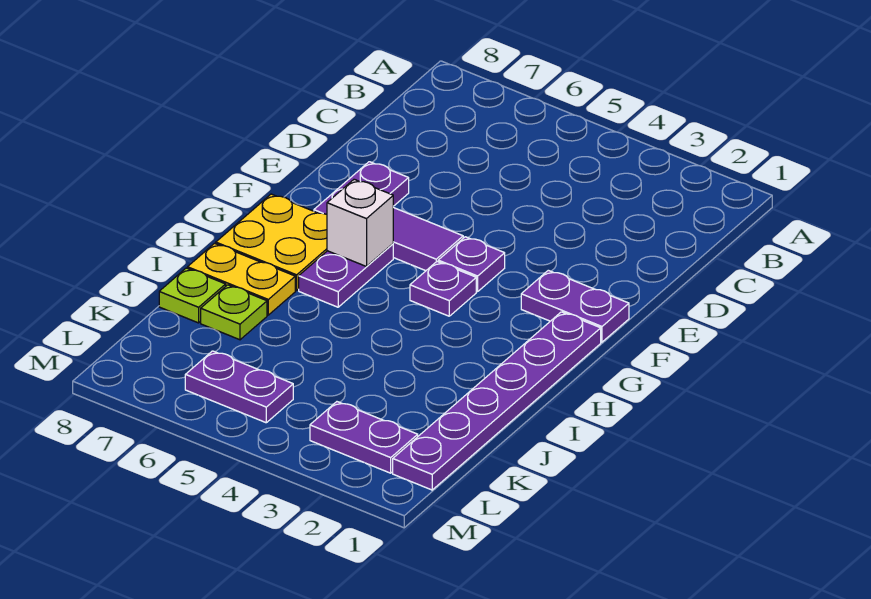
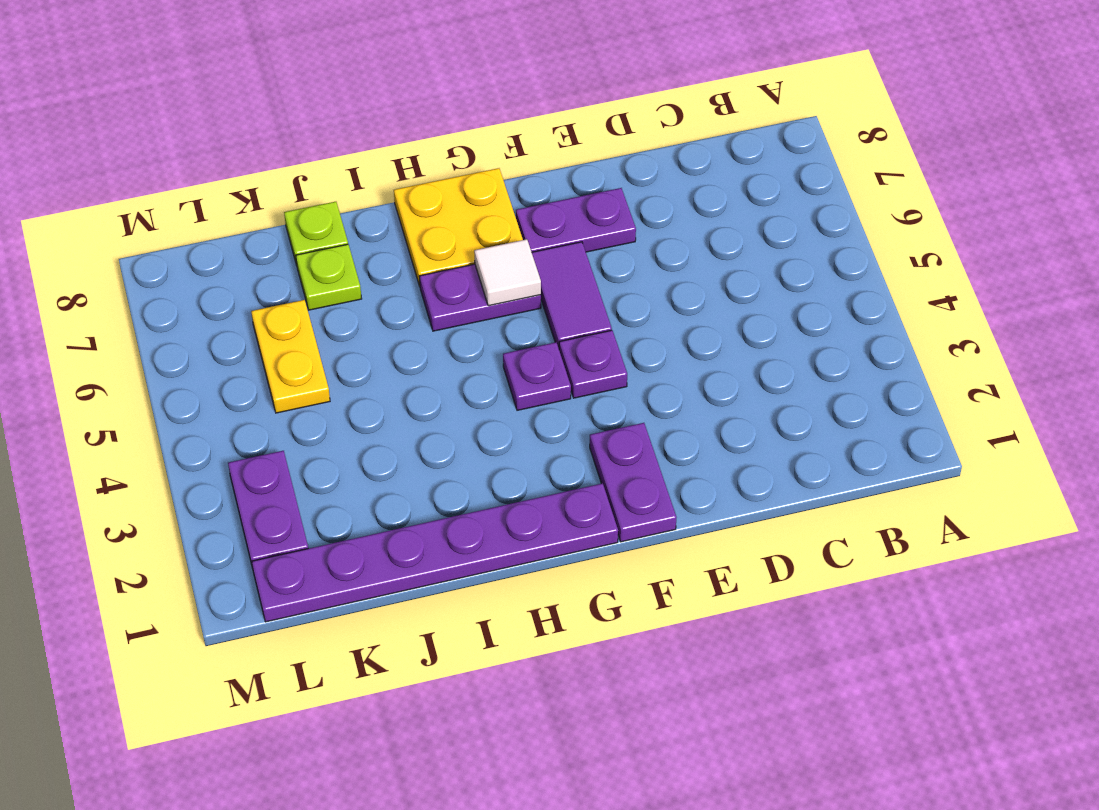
white brick G6 level 2 -> white tile G6 level 2
yellow plate I7:I8 level 1 -> yellow plate K5:K6 level 1
purple plate L5:L6 level 1 -> none

